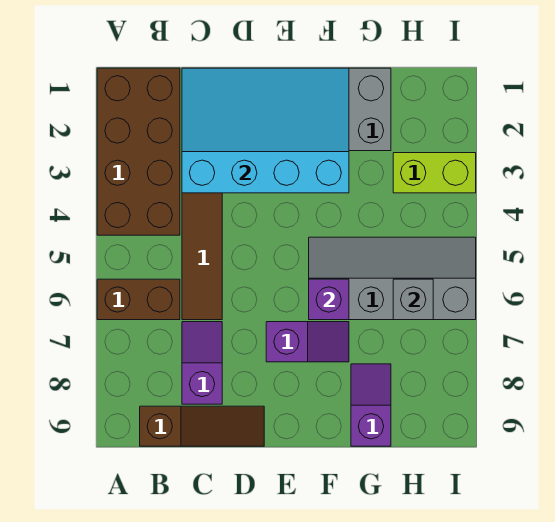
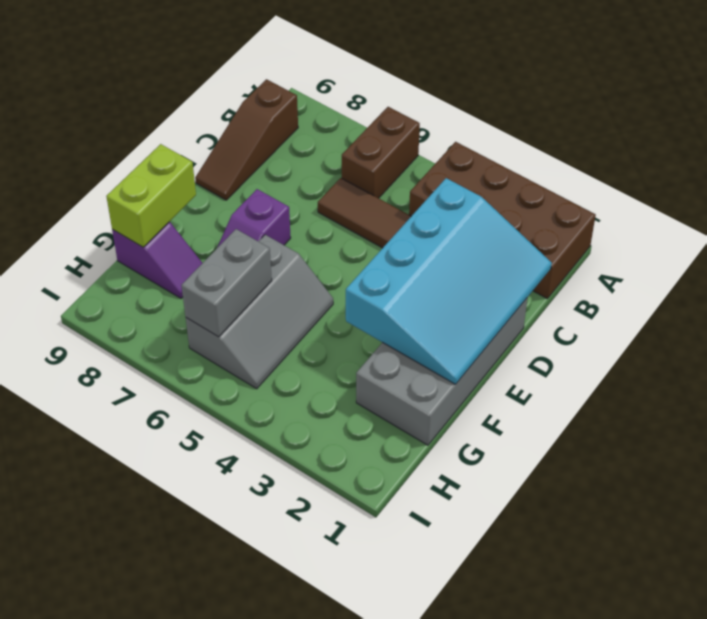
purple slope C7:C8 level 1 top 8 -> none
grey slope F5:I6 level 1 top 6 -> grey slope F5:H6 level 1 top 6
purple brick F6 level 2 -> none
lime brick H3:I3 level 1 -> lime brick F9:G9 level 2
grey brick H6 level 2 -> grey brick G6:H6 level 2

